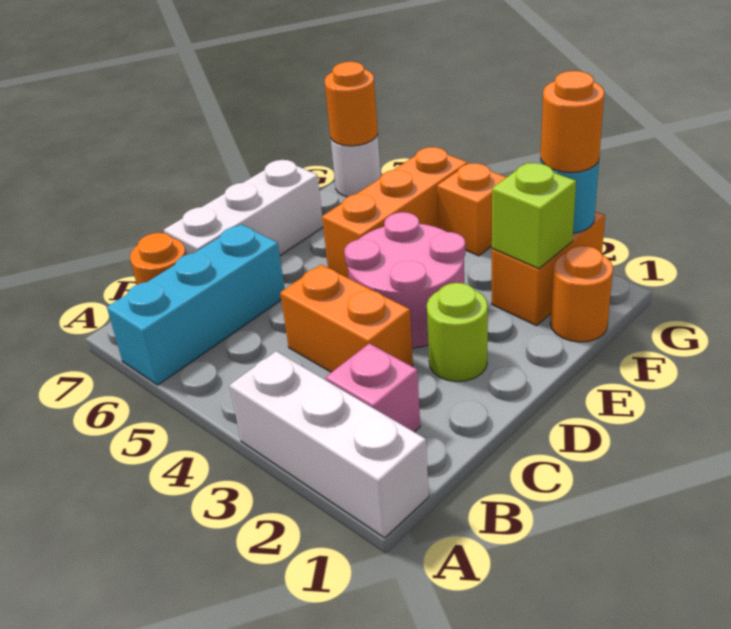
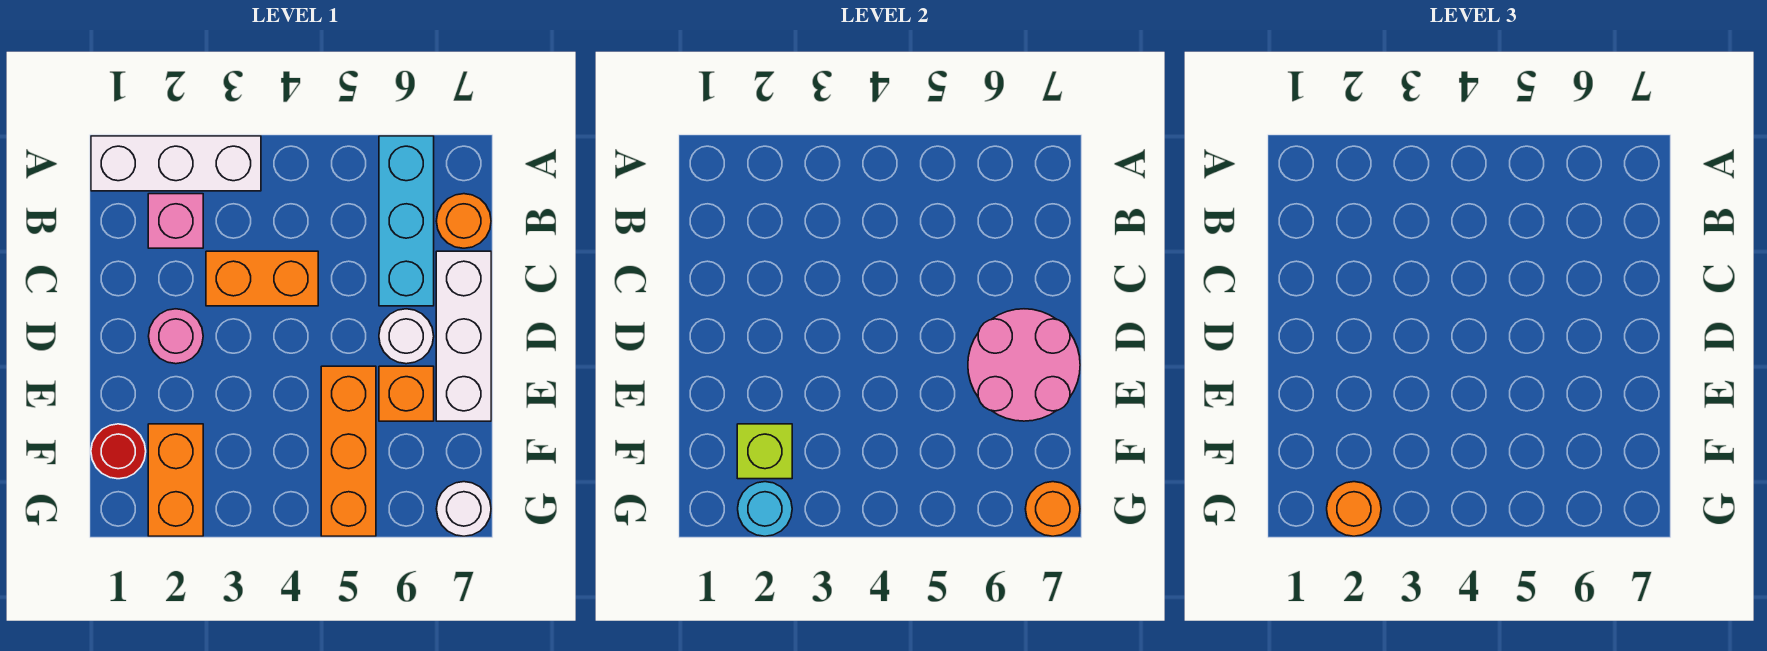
lime round brick D2 level 1 -> pink round brick D2 level 1
pink round brick D3:E4 level 1 -> pink round brick D6:E7 level 2
none -> white round brick D6 level 1
orange round brick F1 level 1 -> red round brick F1 level 1
orange brick G4 level 1 -> orange brick E6 level 1

